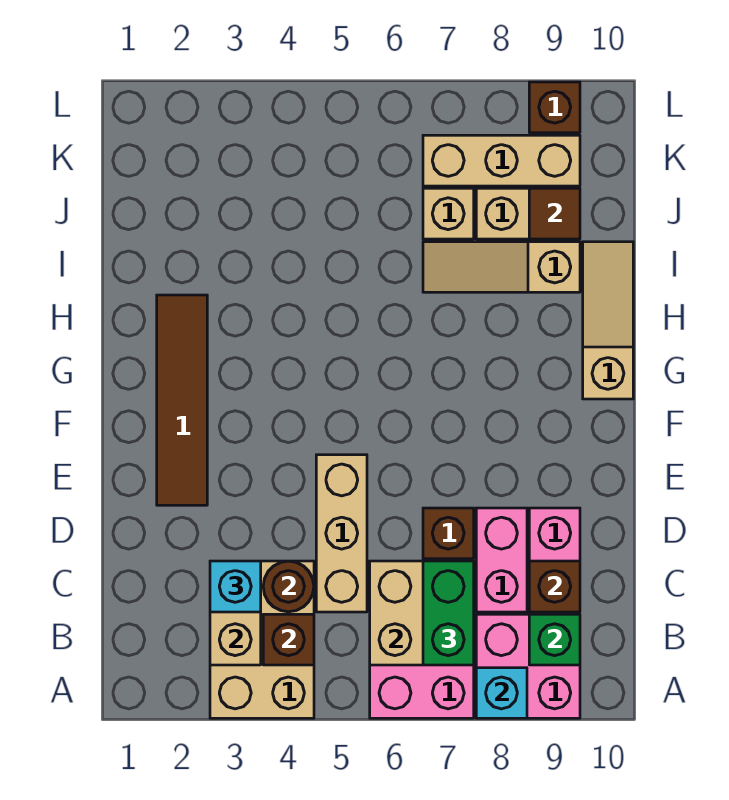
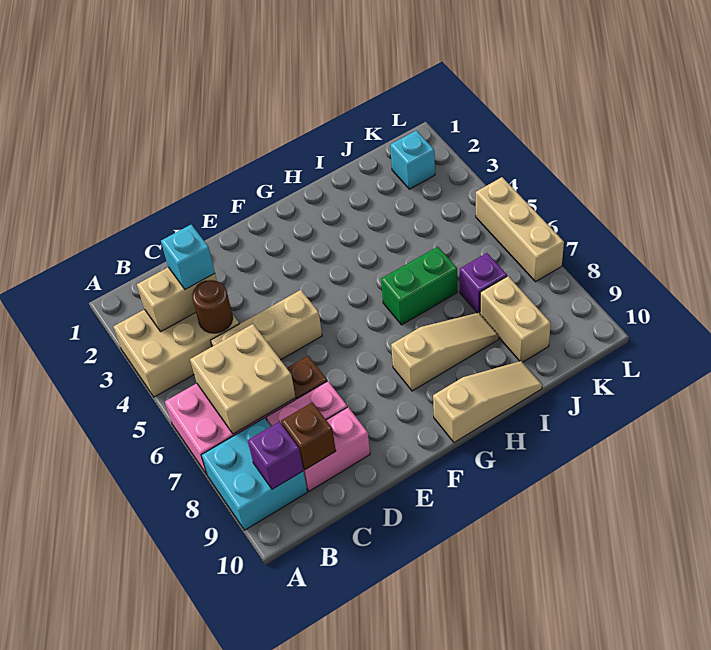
pink brick A8:B9 level 1 -> cyan brick A8:B9 level 1
cyan brick A8 level 2 -> cyan brick K2 level 1
brown brick B4 level 2 -> none
green brick B7:C7 level 3 -> green brick H6:I6 level 1
green brick B9 level 2 -> purple brick B9 level 2
brown tile E2:H2 level 1 -> none
tan slope I7:I9 level 1 top 9 -> tan slope G8:I8 level 1 top G
tan brick J7 level 1 -> purple brick J7 level 1
brown tile J9 level 2 -> none
tan brick K7:K9 level 1 -> tan brick L5:L7 level 1
brown brick L9 level 1 -> none

